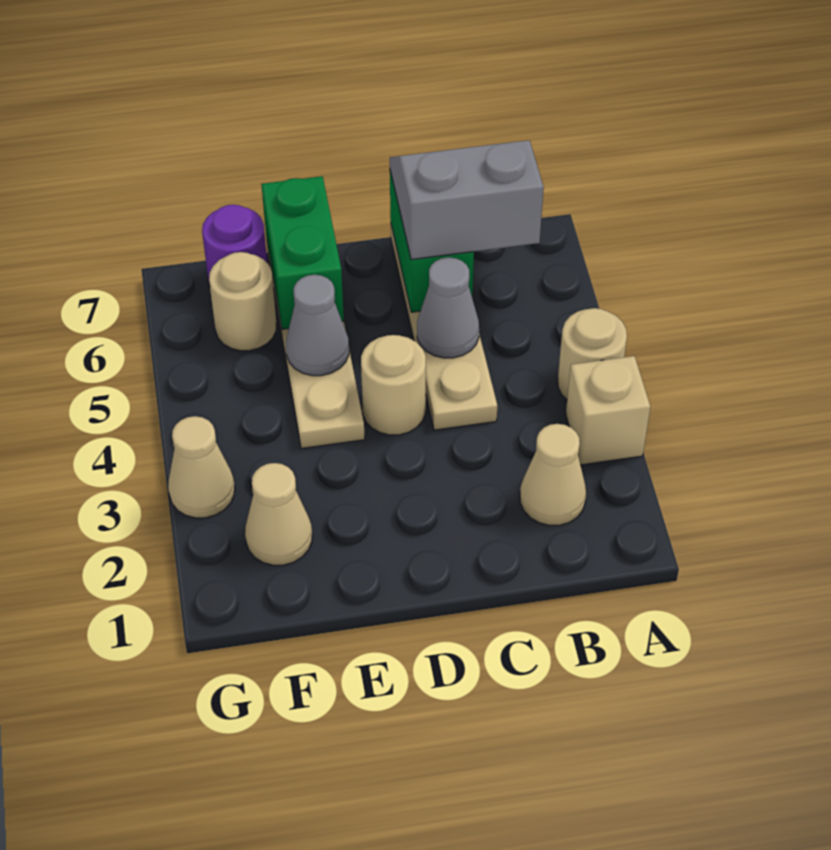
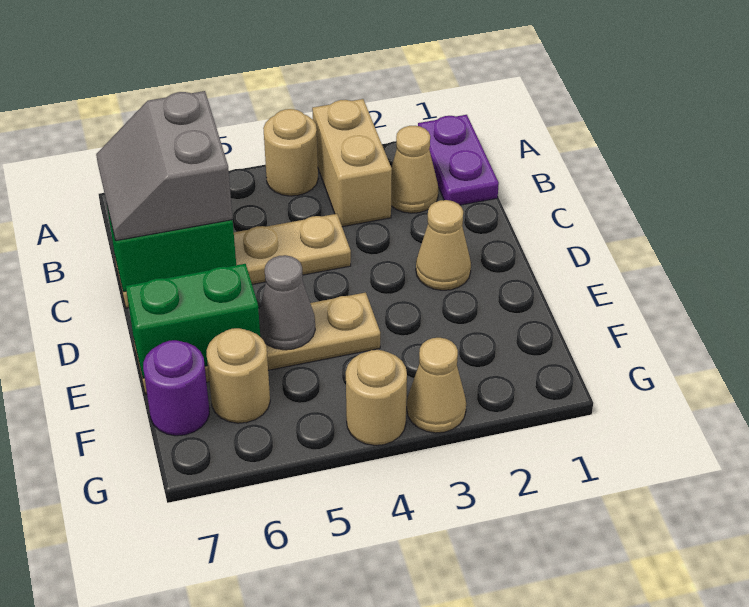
none -> purple plate A1:B1 level 1
tan brick A3 level 1 -> tan brick A3:B3 level 1
grey cone C5 level 2 -> none
tan round brick D4 level 1 -> tan round brick G4 level 1
tan cone F2 level 1 -> tan cone D2 level 1

